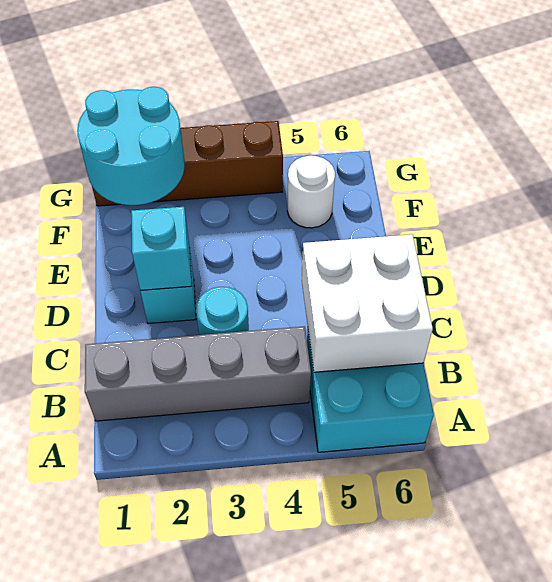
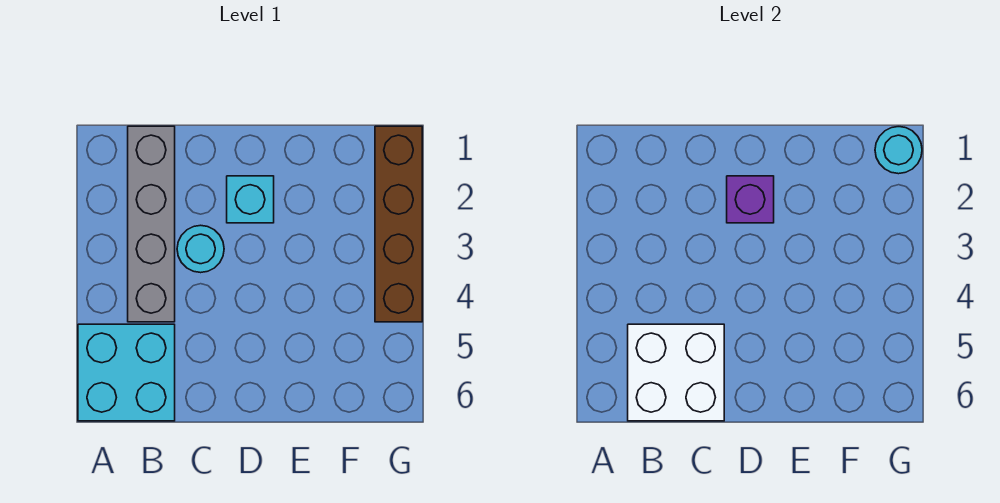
cyan brick D2 level 2 -> purple brick D2 level 2
cyan round brick F1:G2 level 2 -> cyan round brick G1 level 2
white round brick F5 level 1 -> none

